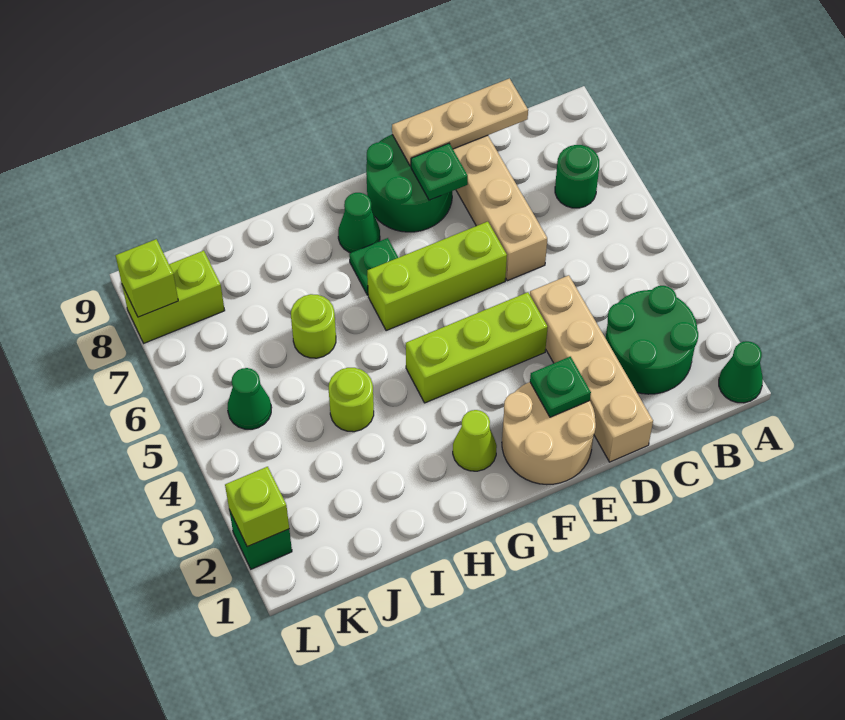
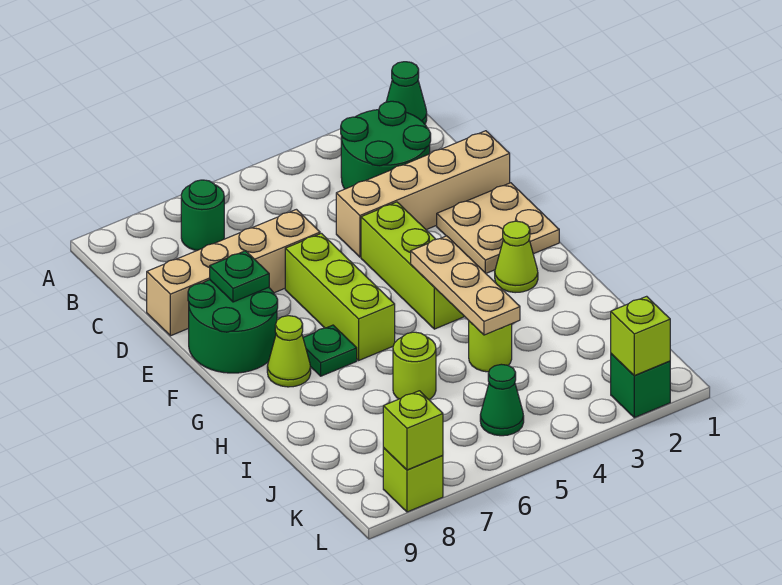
tan plate C9:E9 level 2 -> tan plate G4:I4 level 2
tan round brick E1:F2 level 1 -> tan plate E1:F2 level 1
green plate E2 level 2 -> none
green cone G8 level 1 -> lime cone G8 level 1
lime brick K8:L8 level 1 -> lime brick L8 level 1

